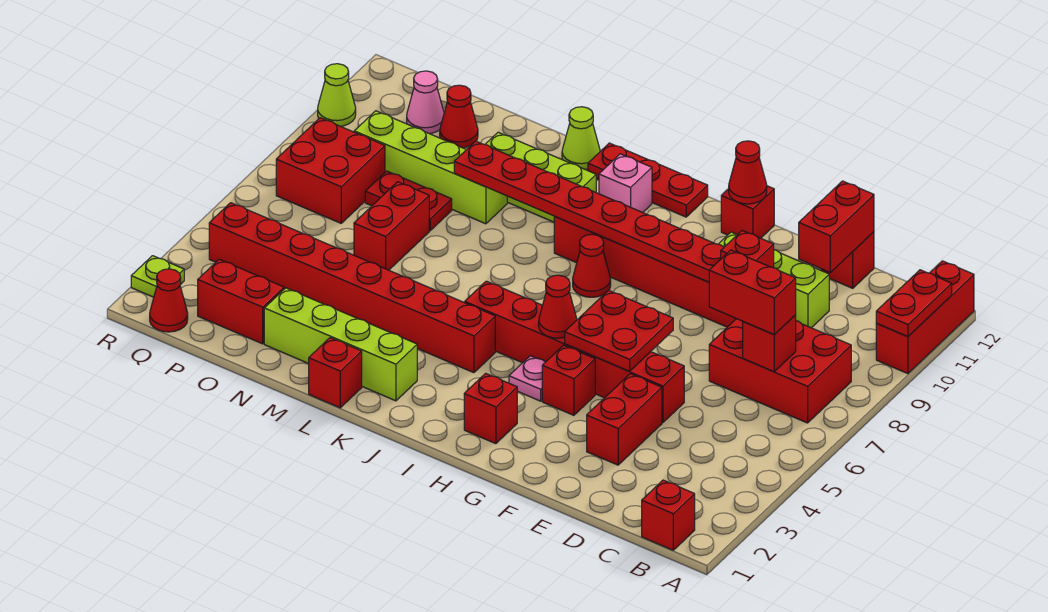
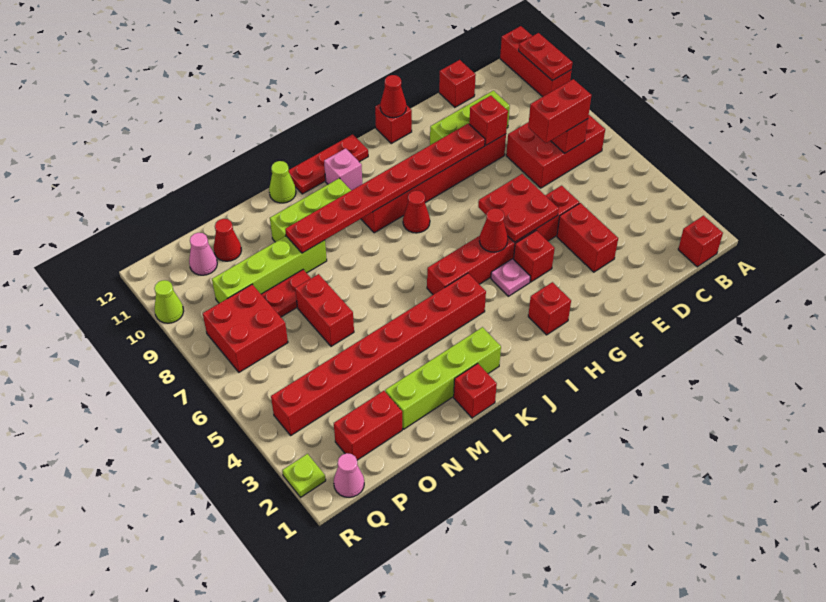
red brick D11:D12 level 2 -> none
red cone Q1 level 1 -> pink cone Q1 level 1

